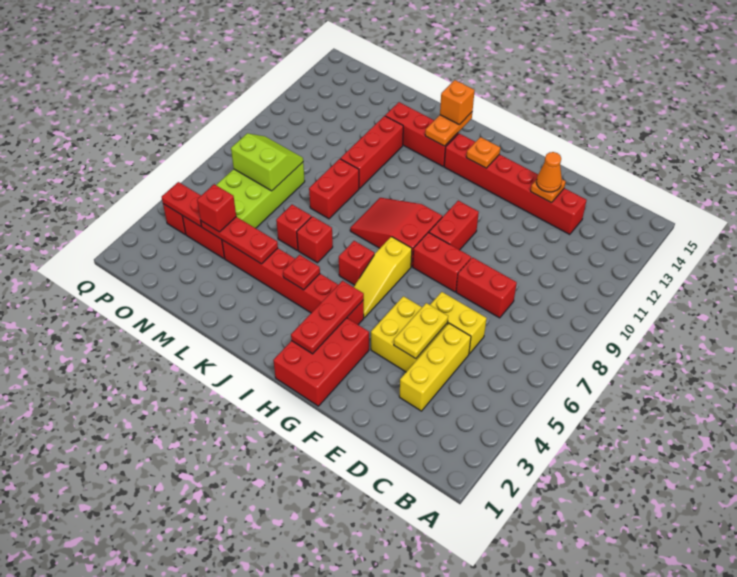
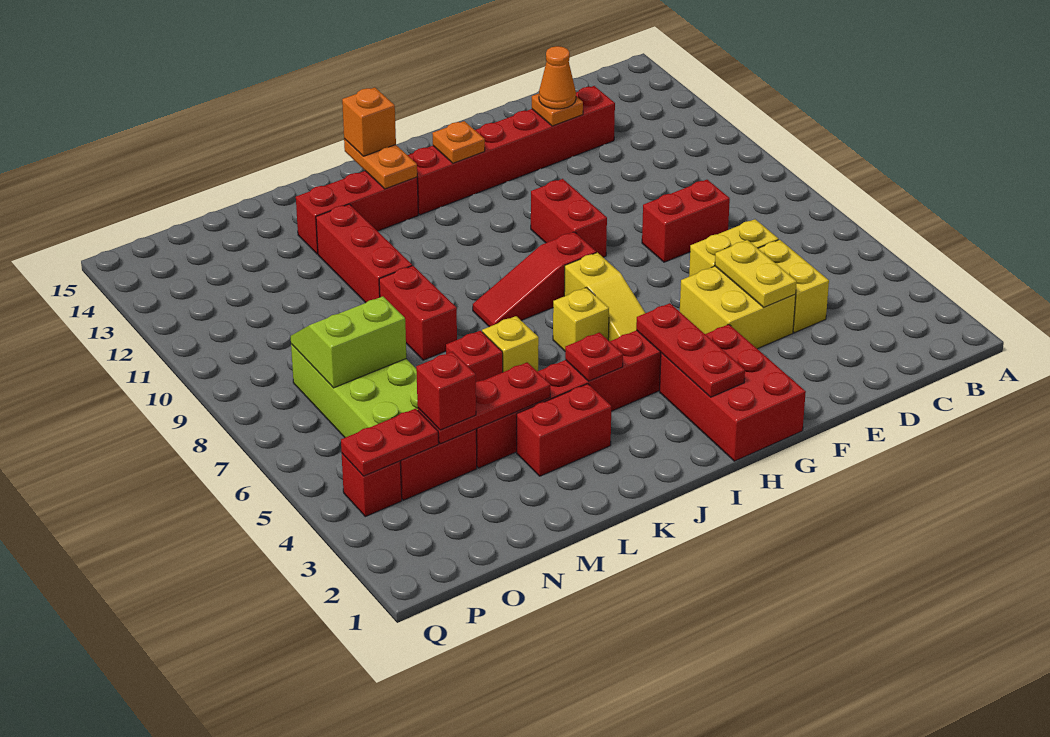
yellow brick D3:D5 level 1 -> yellow brick D4:D5 level 1
red brick F8:G8 level 1 -> red brick K3:L3 level 1
red slope H8:J9 level 1 top H -> red slope H8:J8 level 1 top H
red brick I6 level 1 -> yellow brick I6 level 1
red brick K6 level 1 -> yellow brick K6 level 1

